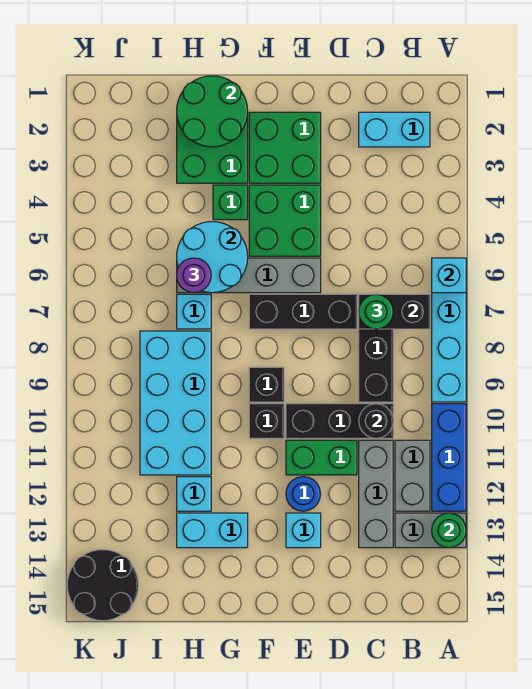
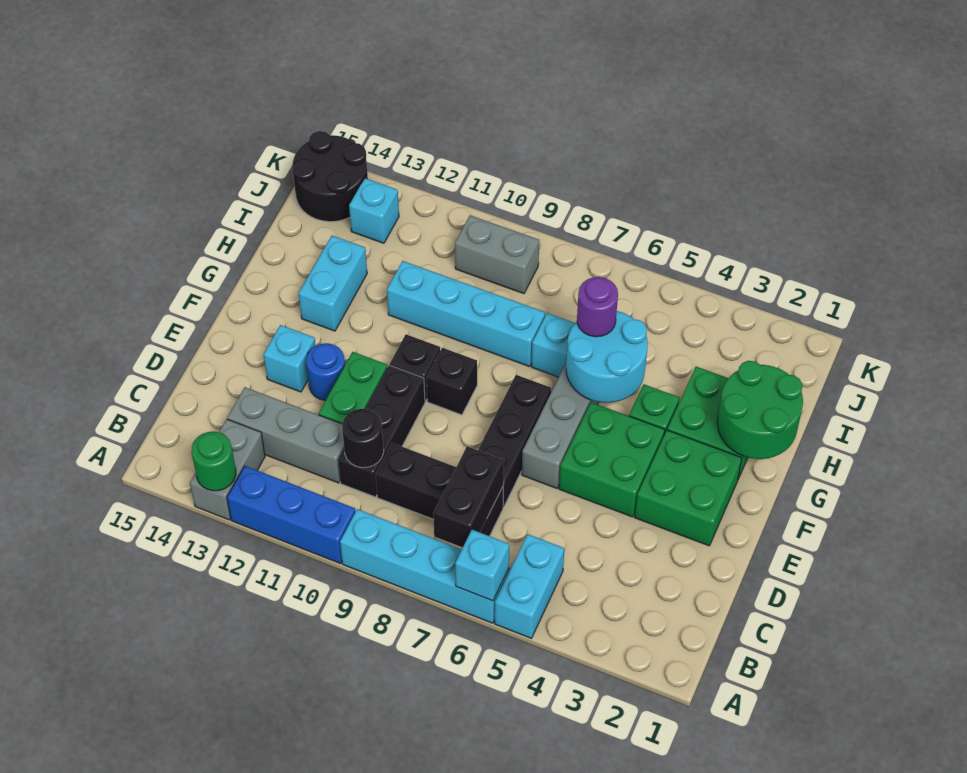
cyan brick B2:C2 level 1 -> cyan brick A5:B5 level 1
grey brick B11:B12 level 1 -> grey brick J9:J10 level 1
green round brick C7 level 3 -> none
cyan brick H8:I11 level 1 -> cyan brick H8:H11 level 1
cyan brick H12 level 1 -> cyan brick J13 level 1

